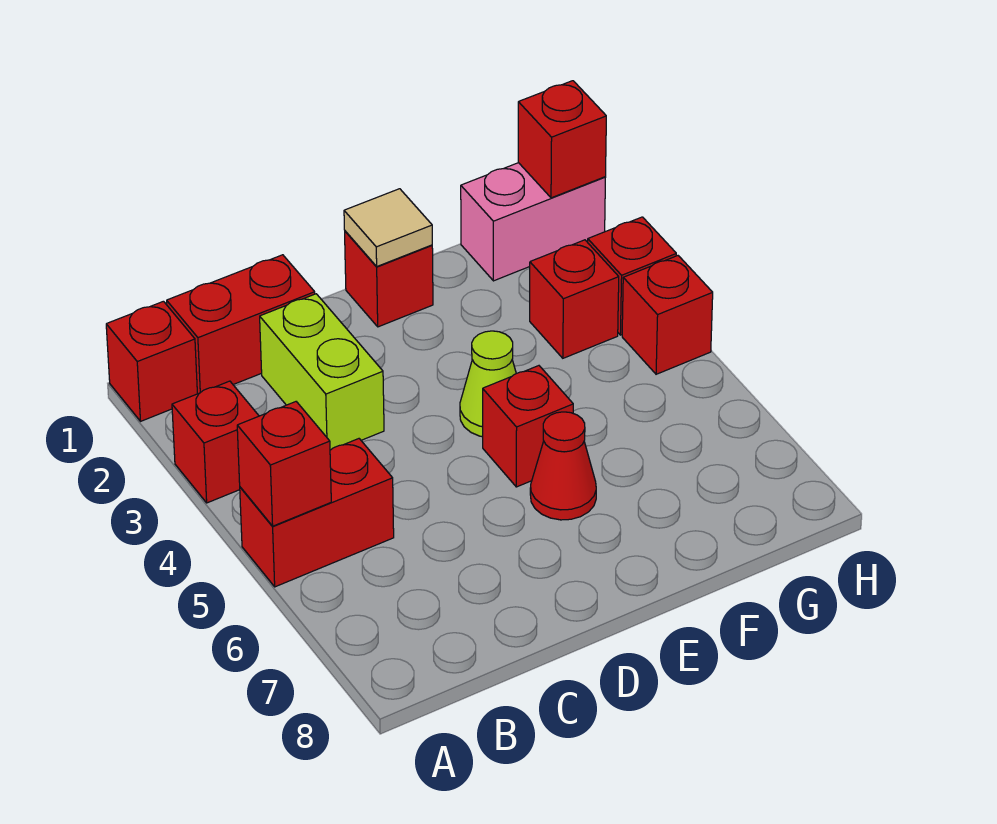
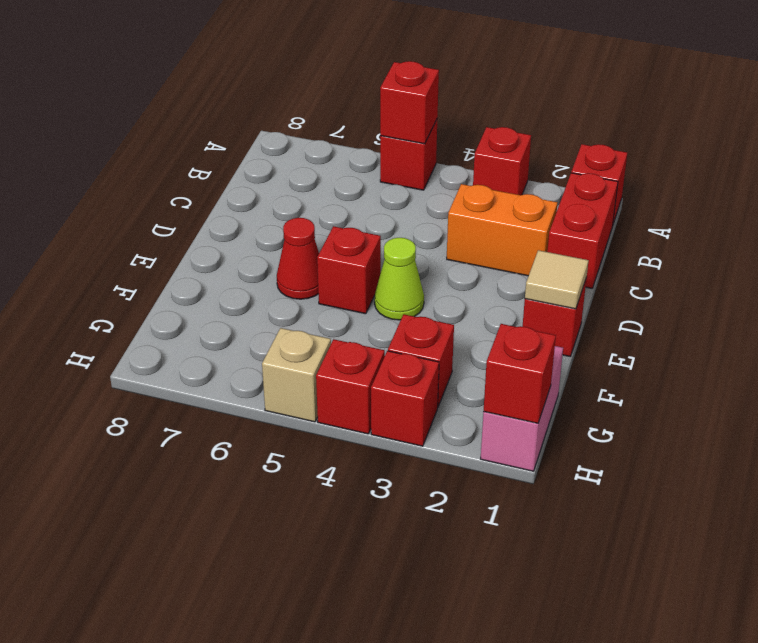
red brick A5:B5 level 1 -> red brick A5 level 1
lime brick C2:C3 level 1 -> orange brick C2:C3 level 1
none -> tan brick H5 level 1

